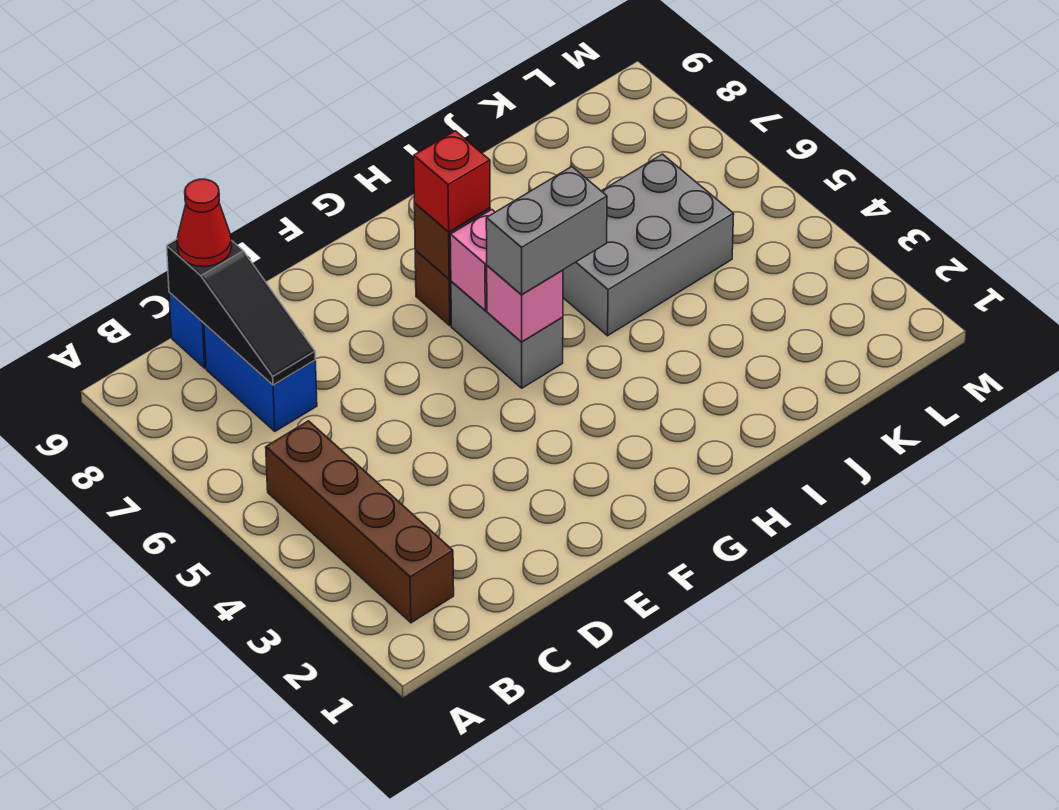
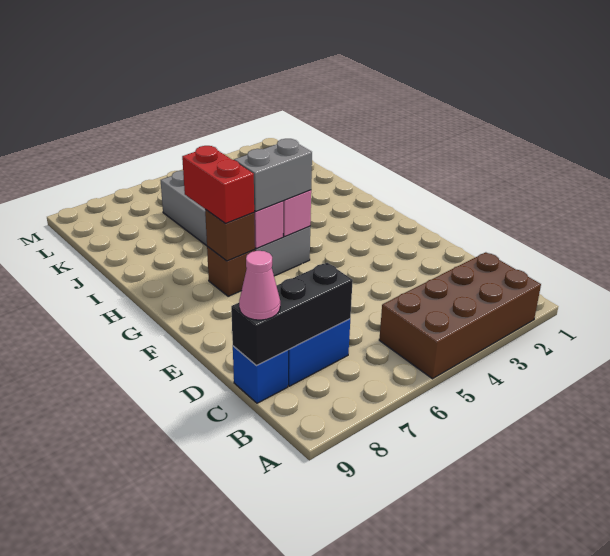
brown brick B2:B5 level 1 -> brown brick A2:B5 level 1
black slope C7:C9 level 2 top 9 -> black brick C7:C9 level 2
red cone C9 level 3 -> pink cone C9 level 3
grey brick G5:H5 level 3 -> grey brick G5:G6 level 3
red brick G7 level 3 -> red brick G7:H7 level 3

